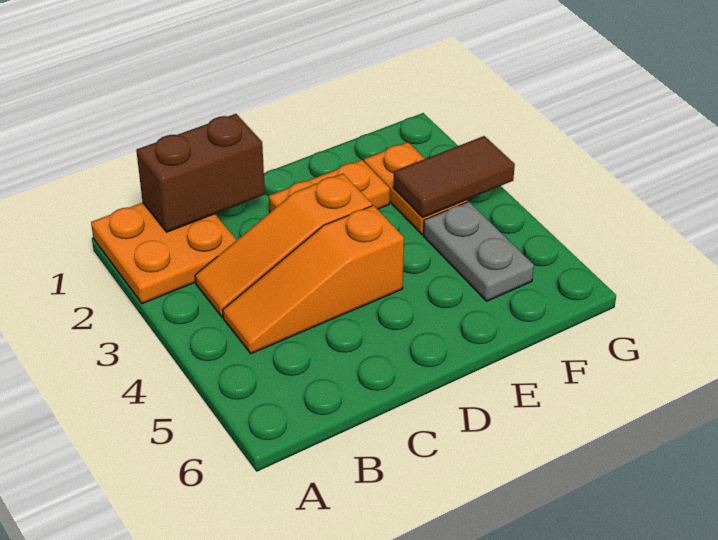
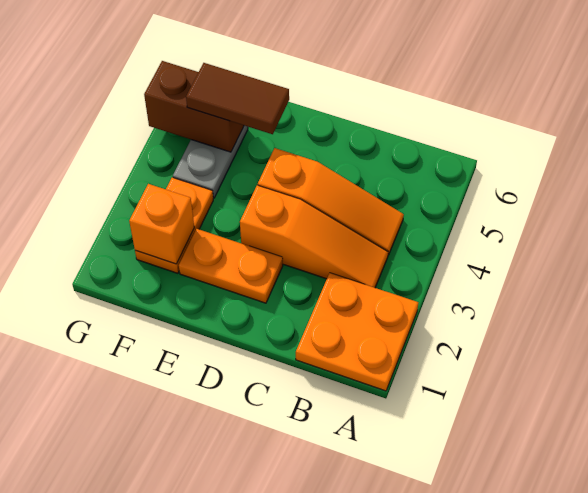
brown brick B1:C1 level 2 -> brown brick F5:G5 level 2
none -> orange brick F2 level 2
brown tile F3:G3 level 2 -> brown tile E5:F5 level 3

